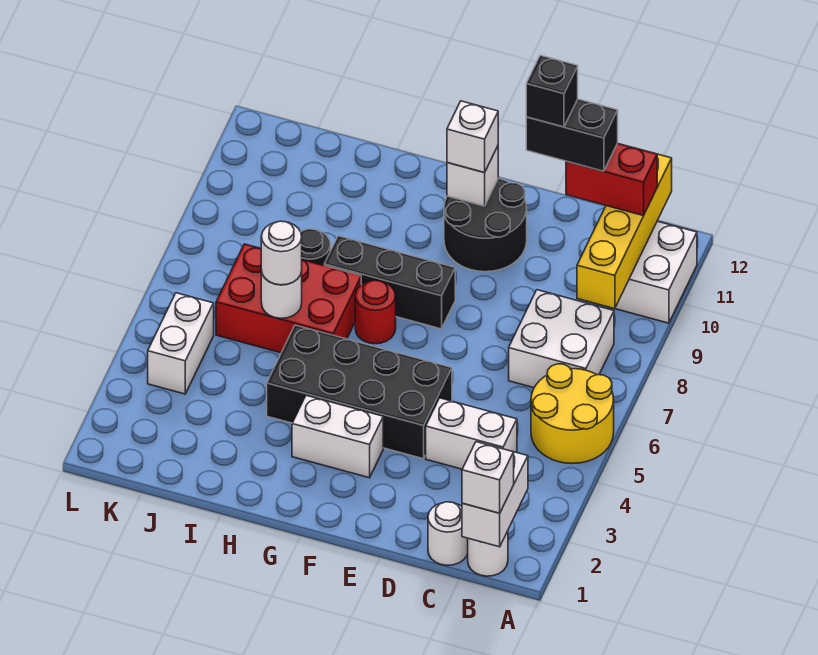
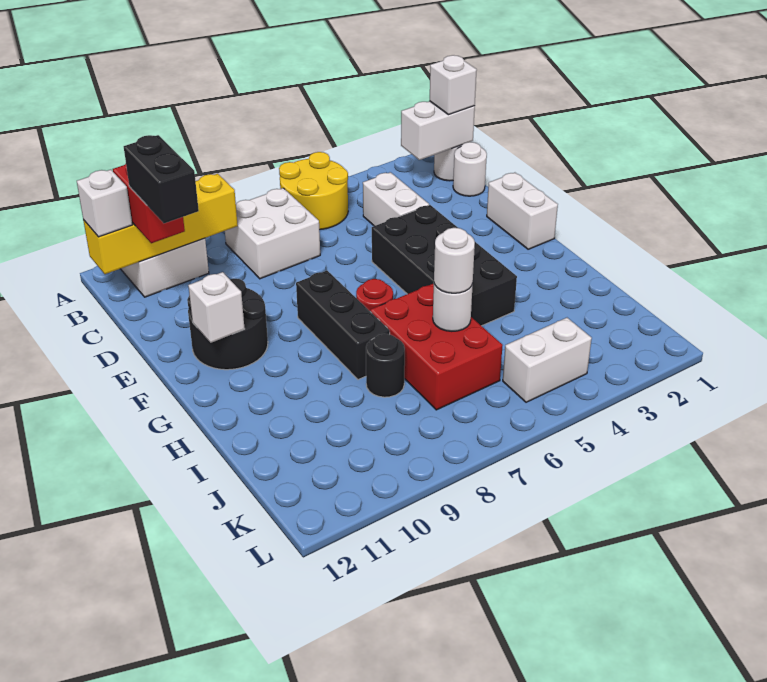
black brick D11 level 5 -> none
white brick F3:G3 level 1 -> white brick E1:F1 level 1
white brick F11 level 3 -> white brick B12 level 3

